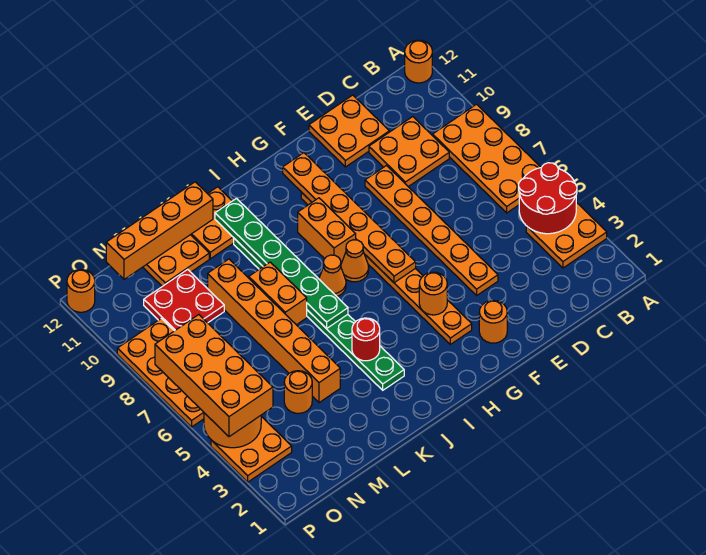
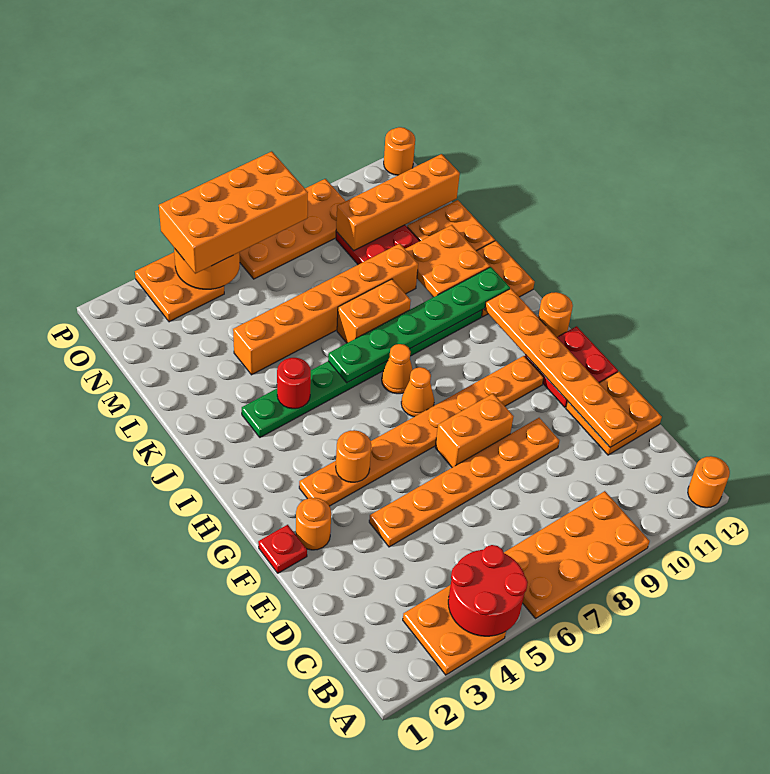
orange plate C9:D10 level 1 -> orange plate K10:L11 level 2
none -> red plate F1 level 1
none -> red plate F11:G12 level 1
orange plate G6:G11 level 2 -> orange plate D11:I11 level 2
orange brick H8:H9 level 1 -> orange brick F7:F8 level 1
orange brick K12:N12 level 2 -> orange brick N9:N12 level 2
orange round brick M4 level 1 -> orange round brick H12 level 1

